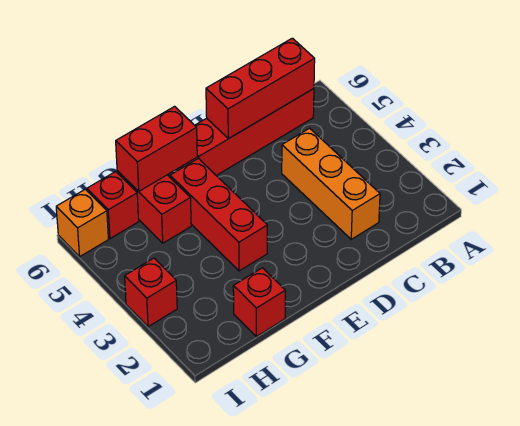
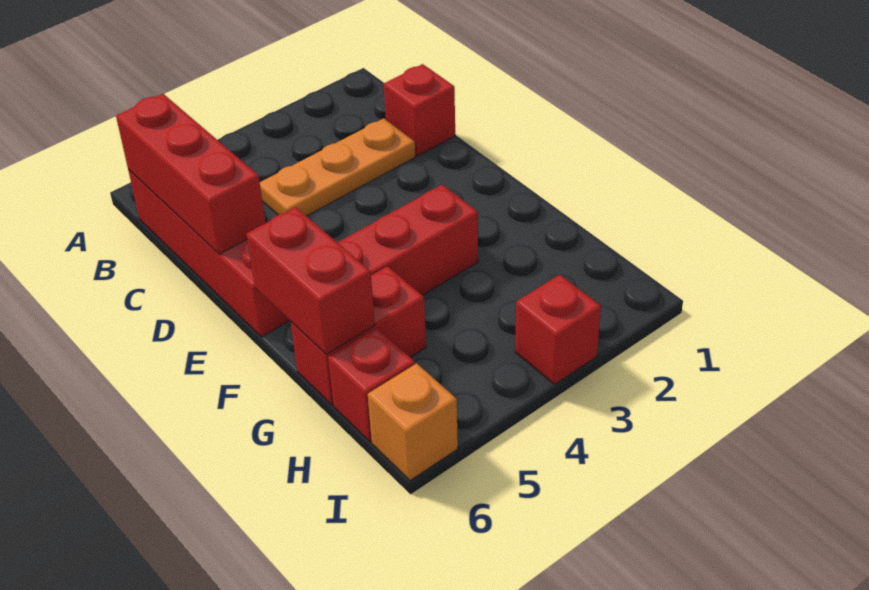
orange brick C2:C4 level 1 -> orange plate C2:C4 level 1
red brick G1 level 1 -> red brick C1 level 1

